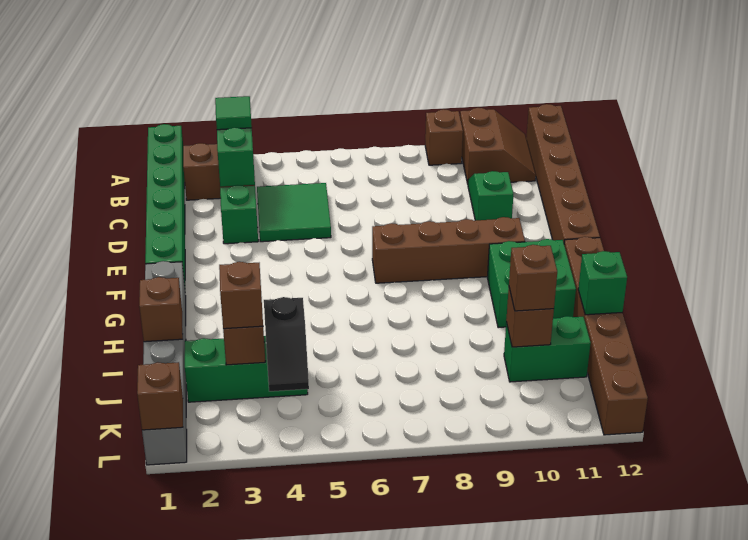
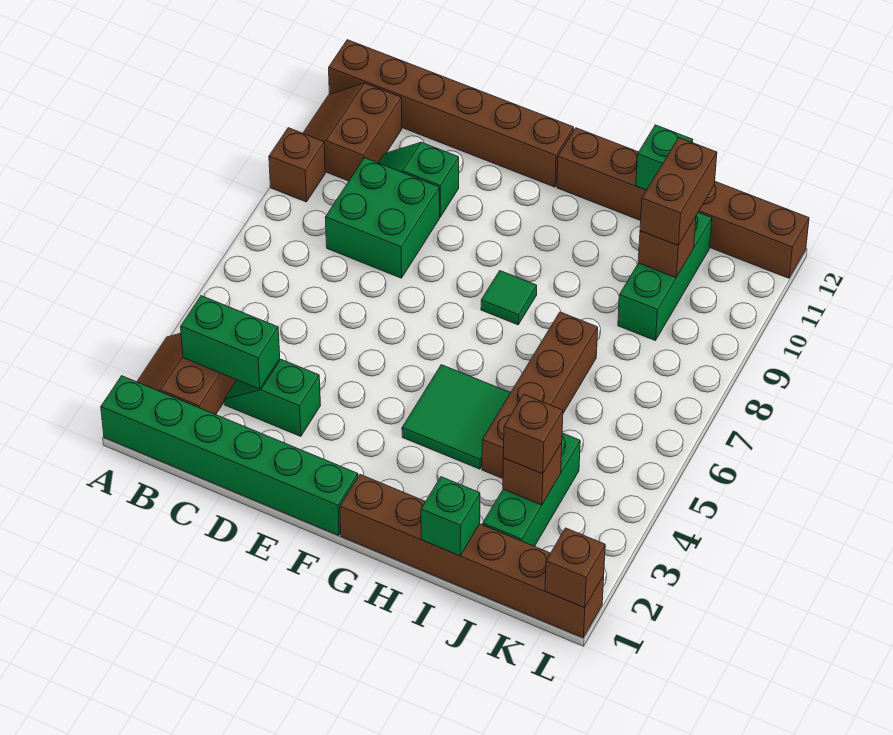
brown slope A10:B11 level 1 top 10 -> brown slope A10:B11 level 1 top B
green tile B3 level 3 -> green tile G8 level 1
green tile C4:D5 level 1 -> green tile G4:H5 level 1
brown brick F7:F10 level 1 -> brown brick I4:I7 level 1
grey brick G1:L1 level 1 -> brown brick G1:L1 level 1
green brick G10:H11 level 1 -> green brick C8:D9 level 1
brown brick I1 level 2 -> green brick I1 level 2
black slope J4:K4 level 2 top J -> none
green brick J10:J11 level 1 -> green brick J9:J11 level 1
brown brick J10 level 3 -> brown brick J10:J11 level 3

